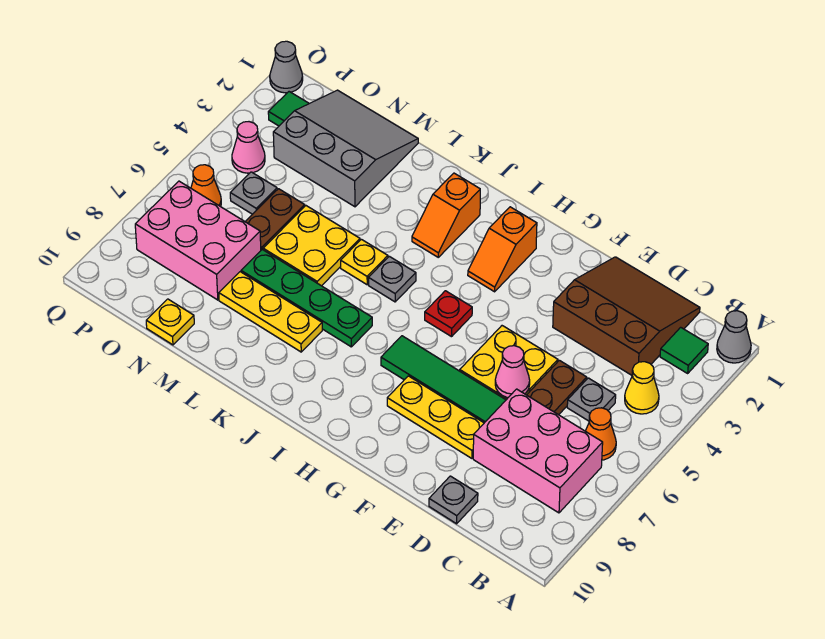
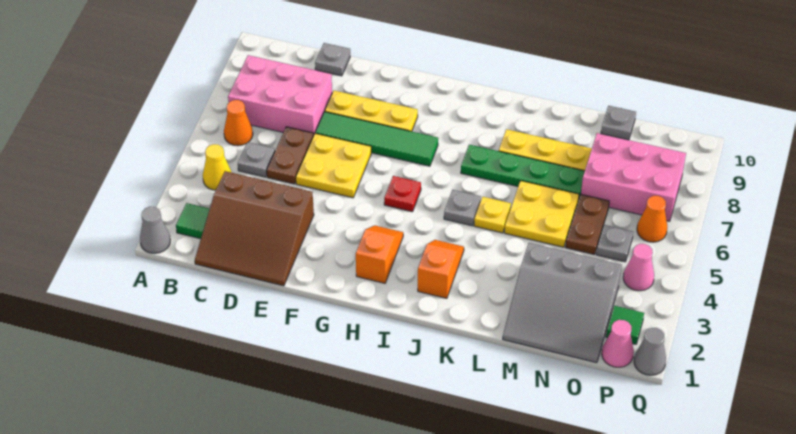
pink cone E6 level 2 -> pink cone P1 level 1
yellow plate N10 level 1 -> grey plate N10 level 1

